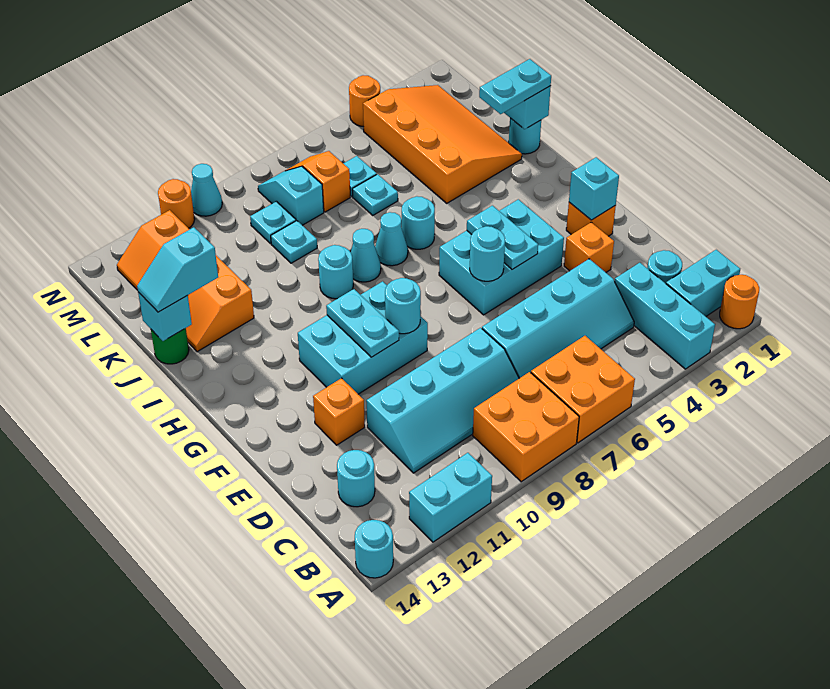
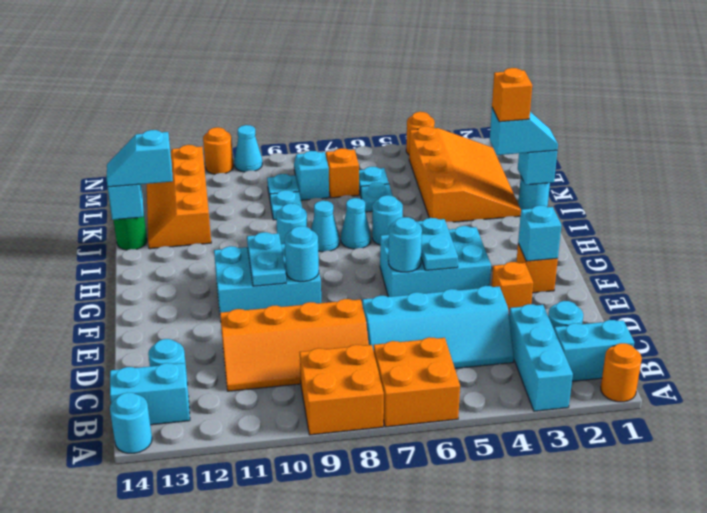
cyan brick A11:A12 level 1 -> cyan brick B13:B14 level 1
cyan slope C8:D11 level 1 top D -> orange slope C8:D11 level 1 top D
orange brick E12 level 1 -> orange brick J2 level 4
cyan plate J1:J2 level 3 -> cyan slope J1:J2 level 3 top 2

